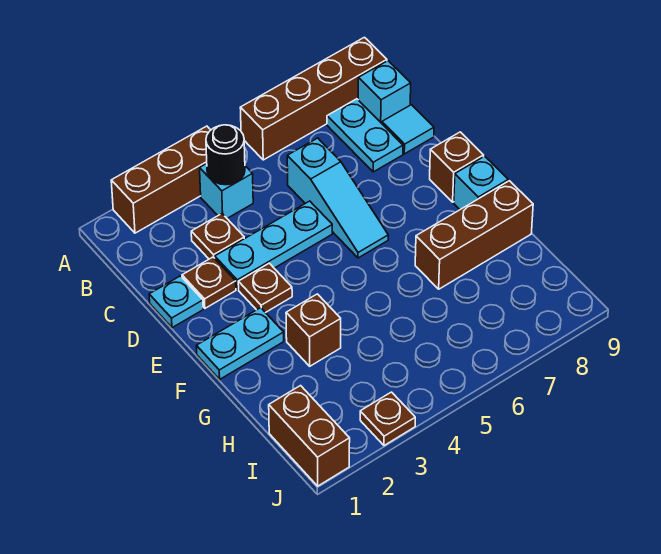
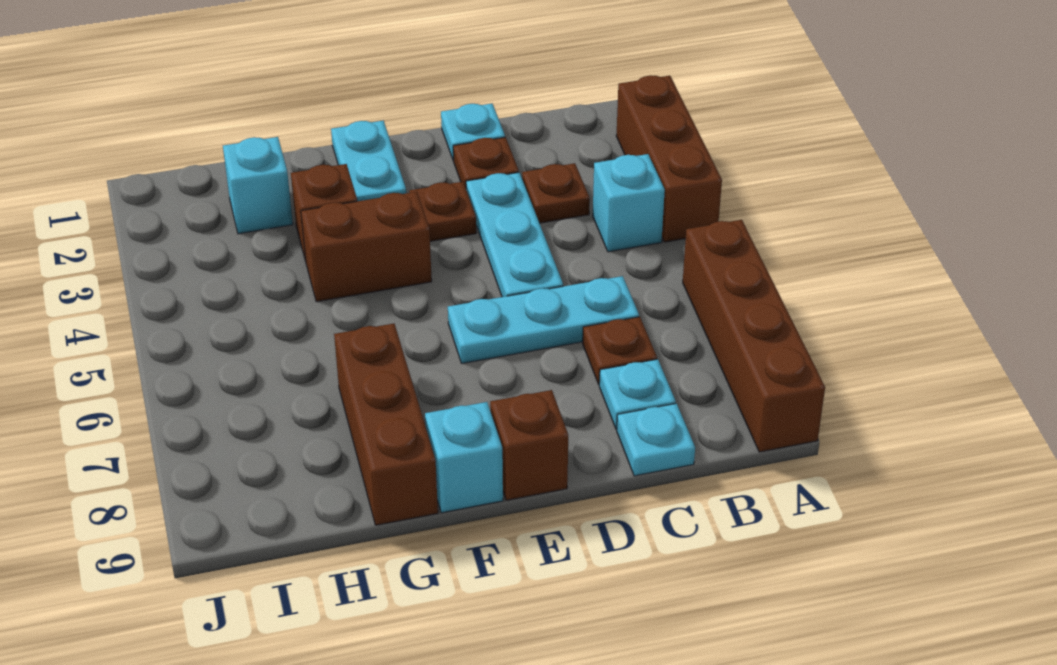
black round brick B4 level 2 -> none
cyan plate B8:C8 level 1 -> cyan plate C8 level 1
cyan brick B9 level 1 -> cyan brick H2 level 1
cyan slope C6:E6 level 1 top C -> cyan plate C6:E6 level 1
cyan tile C9 level 1 -> cyan plate C9 level 1
brown brick I1:J1 level 1 -> brown brick F4:G4 level 1
brown plate J3 level 1 -> brown plate C7 level 1

